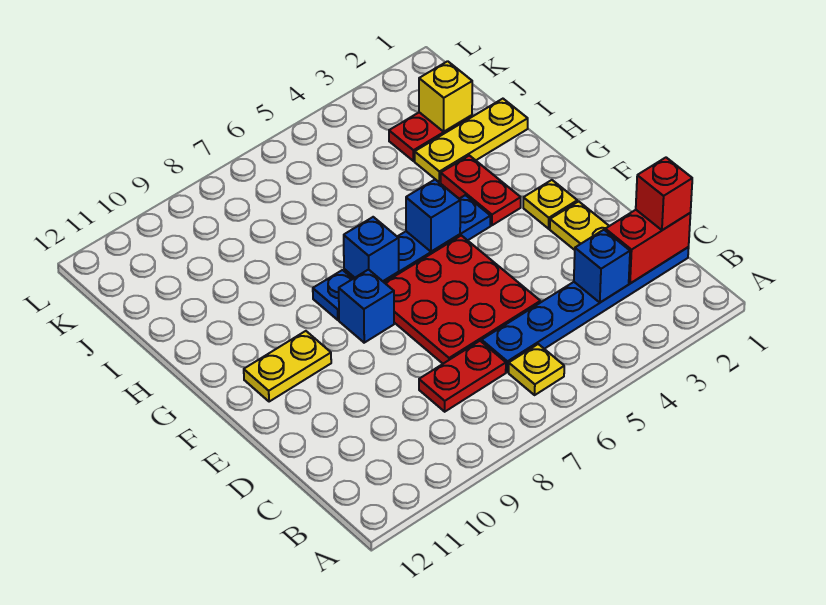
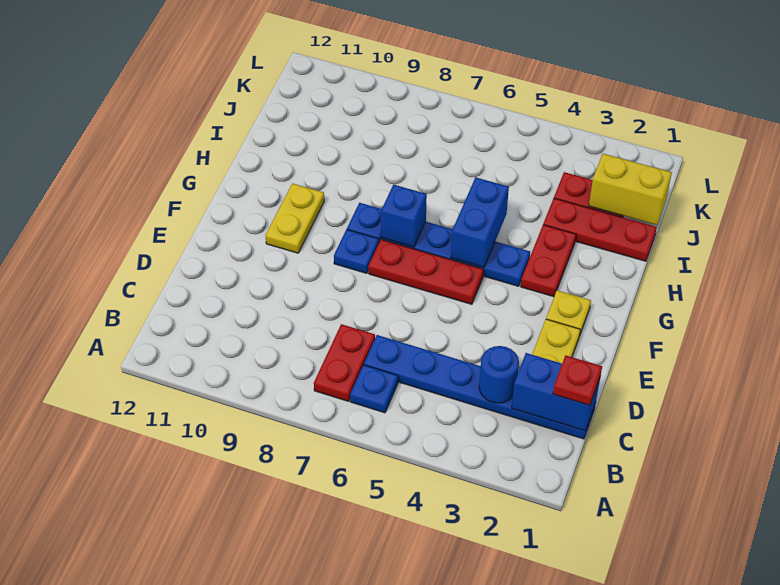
yellow plate B6 level 1 -> blue plate B6 level 1
red brick C1:C2 level 2 -> blue brick C1:C2 level 2
red brick C1 level 3 -> red plate C1 level 3
blue brick C3 level 2 -> blue round brick C3 level 2
red plate C7:C8 level 1 -> red plate B7:C7 level 1
red plate D5:F7 level 1 -> red plate F5:F7 level 1
blue brick F8 level 1 -> blue plate F8 level 1
yellow plate F10:F11 level 1 -> yellow plate F10:G10 level 1
blue brick G5 level 2 -> blue brick G5:H5 level 2
yellow plate I1:I3 level 1 -> red plate I1:I3 level 1
yellow brick J2 level 2 -> yellow brick J1:J2 level 2

